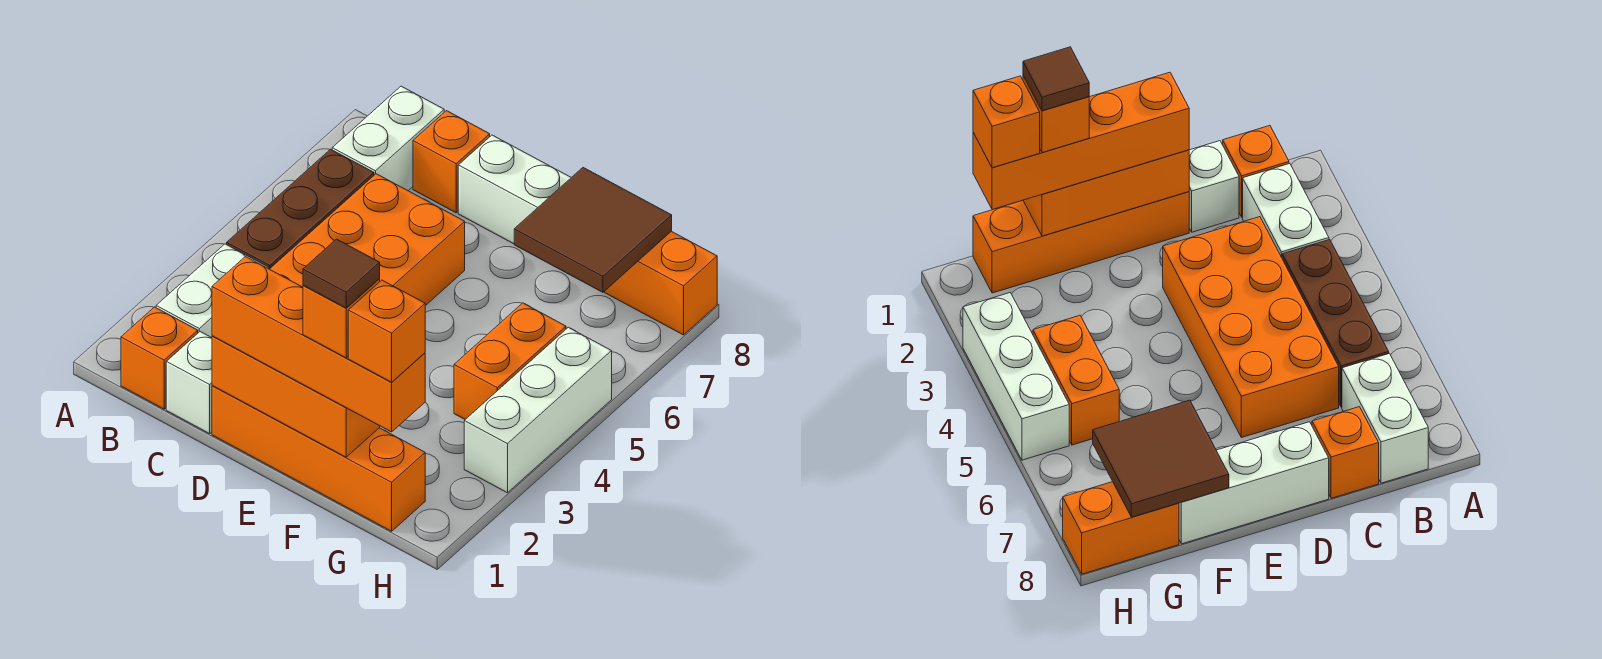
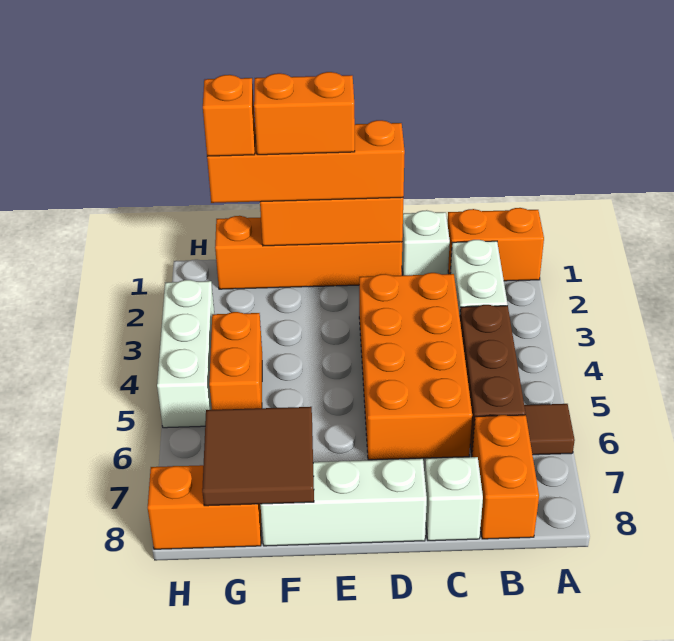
orange brick B1 level 1 -> orange brick A1:B1 level 1
white brick B7:B8 level 1 -> orange brick B7:B8 level 1
orange brick C8 level 1 -> white brick C8 level 1
orange brick F1 level 4 -> orange brick E1:F1 level 4
brown tile F1 level 5 -> brown tile A6 level 1

